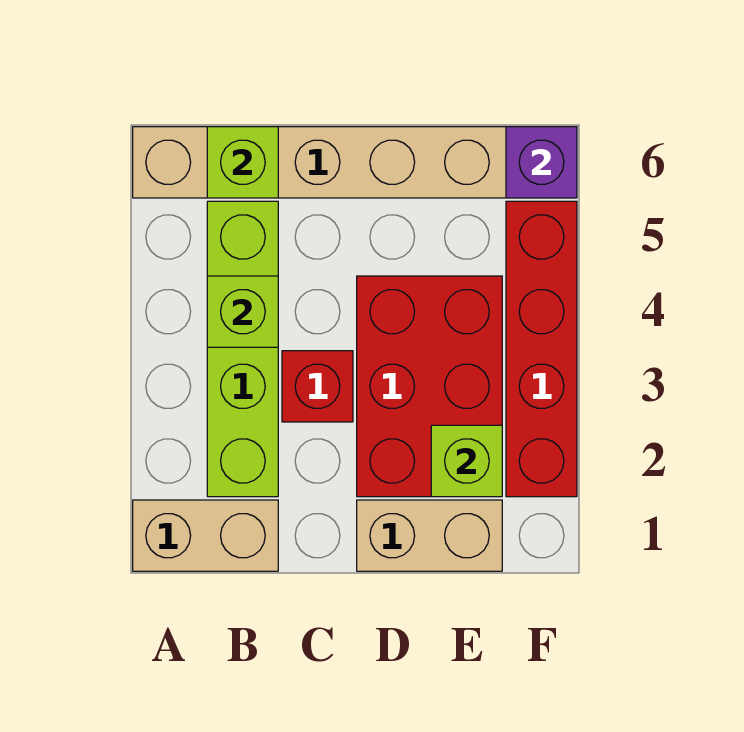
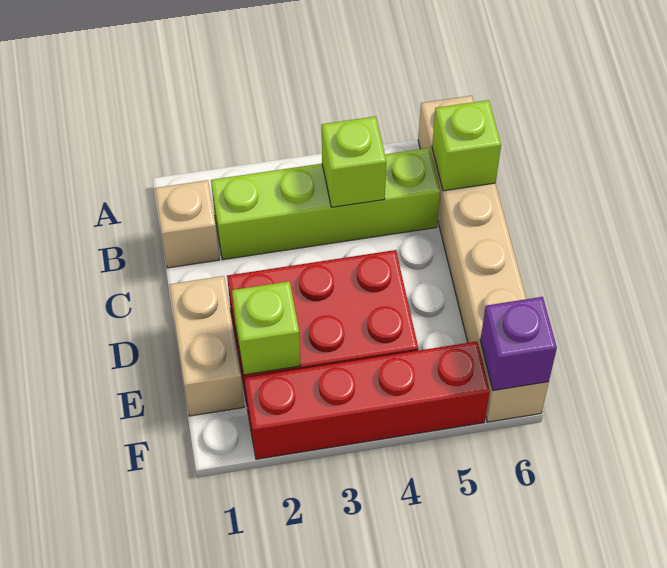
tan brick A1:B1 level 1 -> tan brick B1 level 1
red brick C3 level 1 -> none

